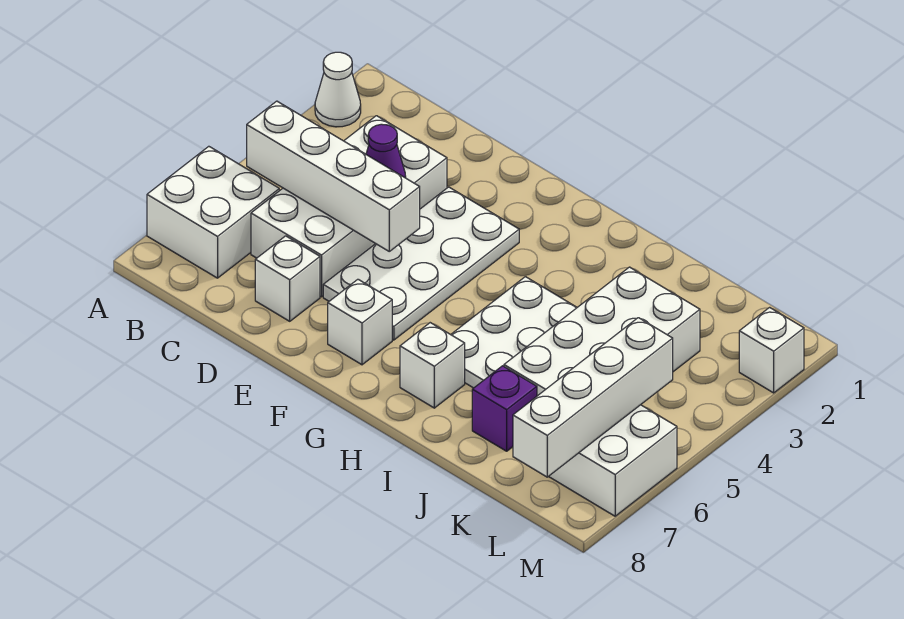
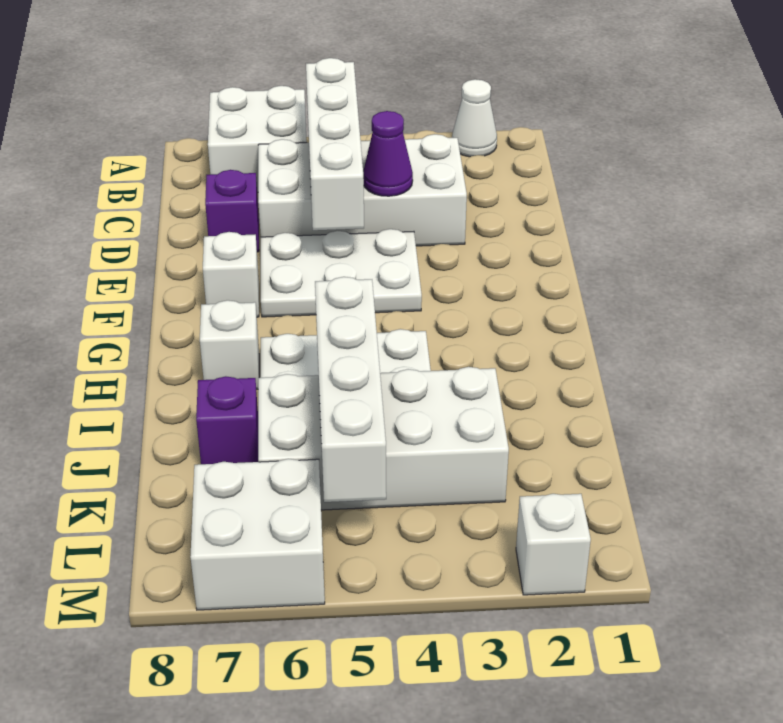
white brick D7 level 1 -> purple brick D7 level 1
white plate E3:F6 level 1 -> white plate E4:F6 level 1
white brick L5:L8 level 2 -> white brick I5:L5 level 2

